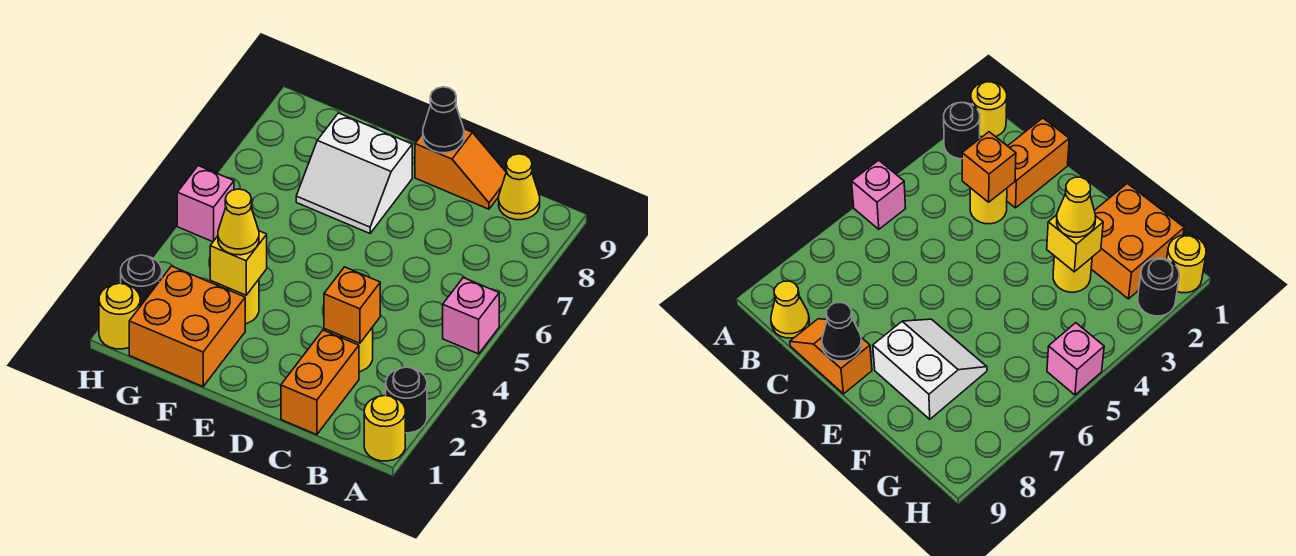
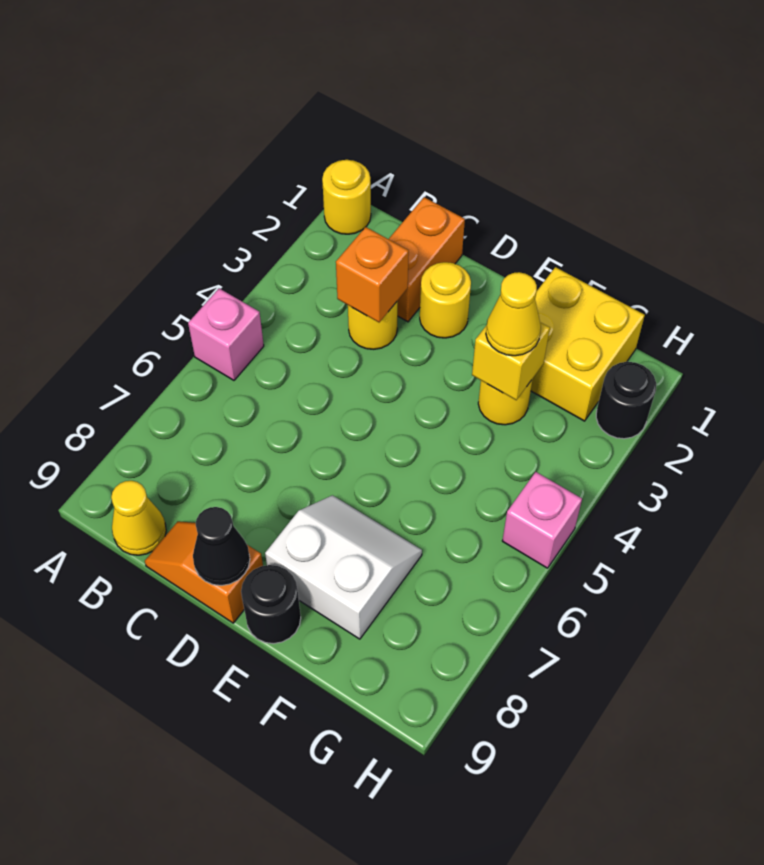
black round brick A2 level 1 -> black round brick E9 level 1
orange brick F1:G2 level 1 -> yellow brick F1:G2 level 1
yellow round brick H1 level 1 -> yellow round brick D2 level 1

